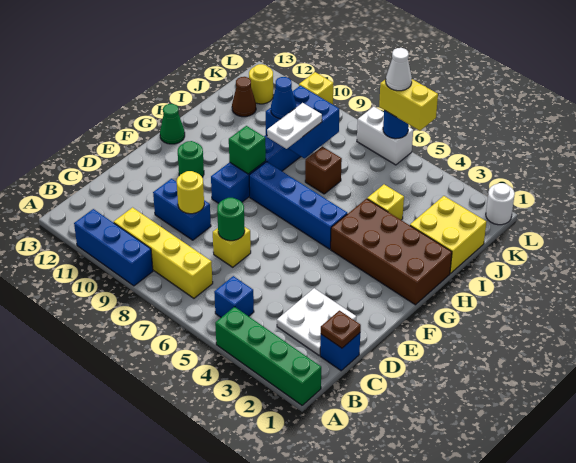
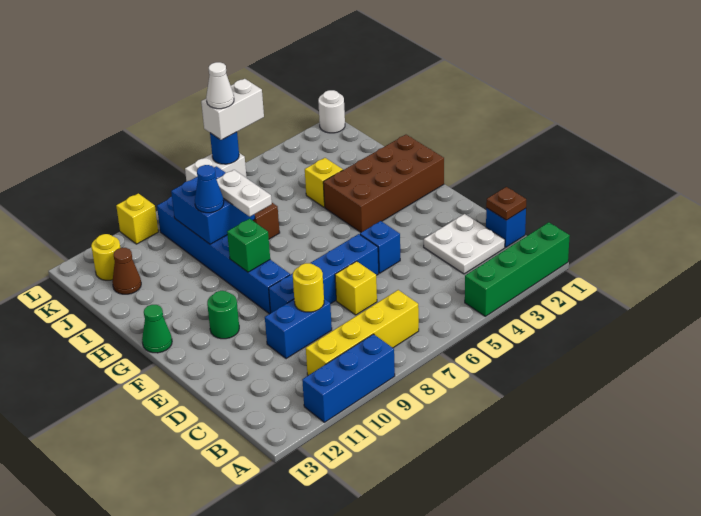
blue brick B5 level 1 -> blue brick E5 level 1
green round brick D7 level 2 -> none
blue brick G5:G8 level 1 -> blue brick E6:E9 level 1
yellow brick I1:J2 level 1 -> none
yellow brick L5:L6 level 3 -> white brick L5:L6 level 3

